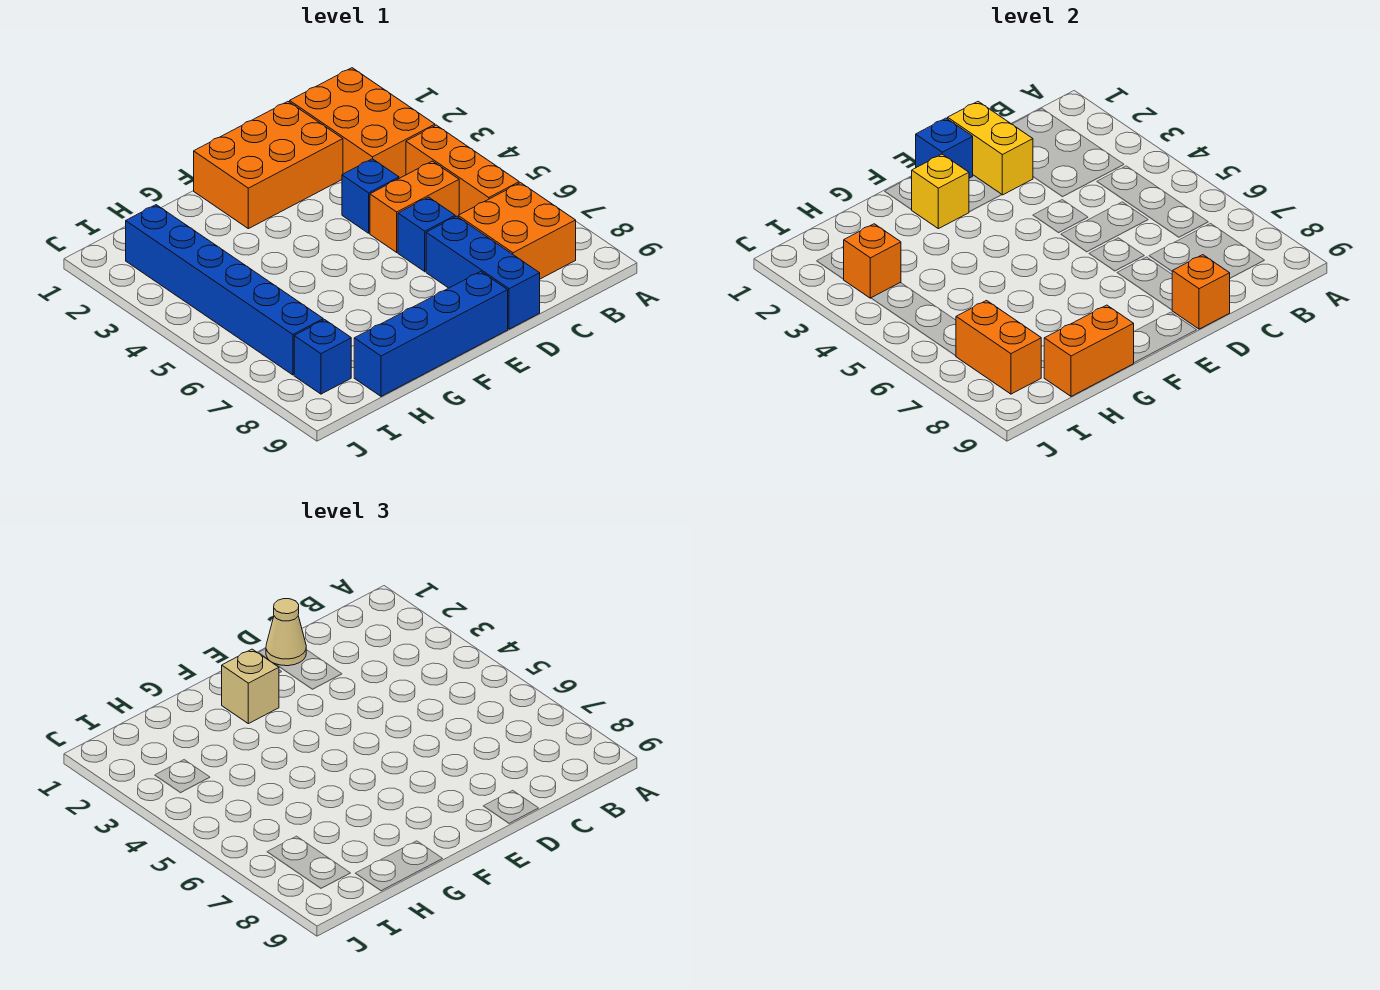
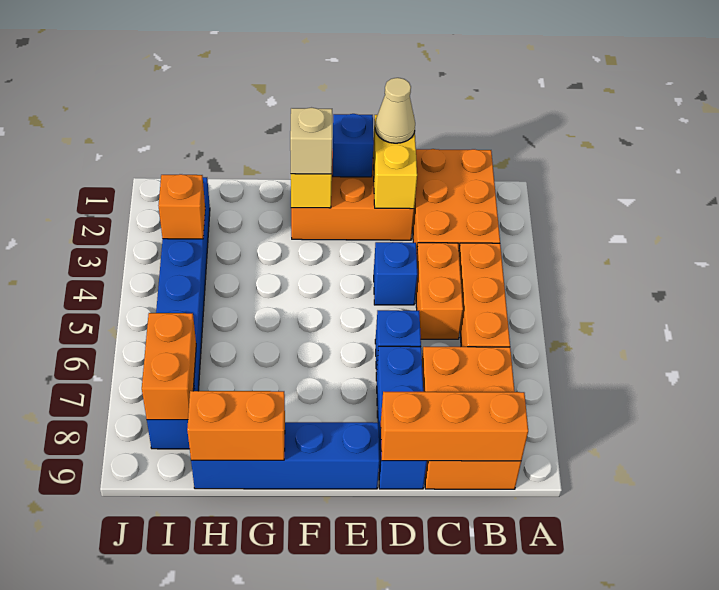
orange brick B7:C8 level 1 -> orange brick B7:C9 level 1
orange brick C5:D5 level 1 -> orange brick C4:C5 level 1
orange brick D9 level 2 -> orange brick B9:D9 level 2

